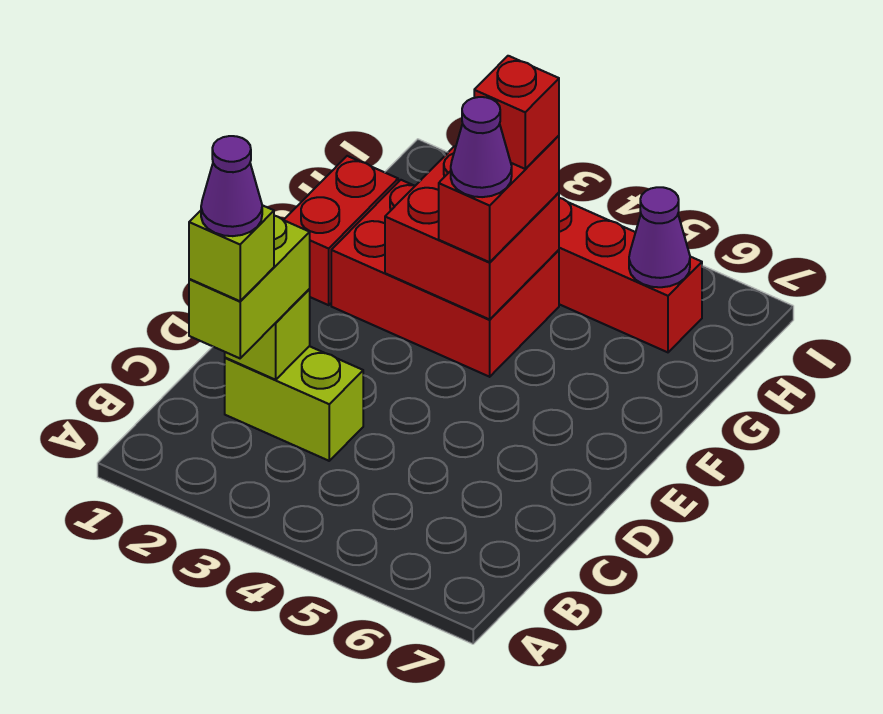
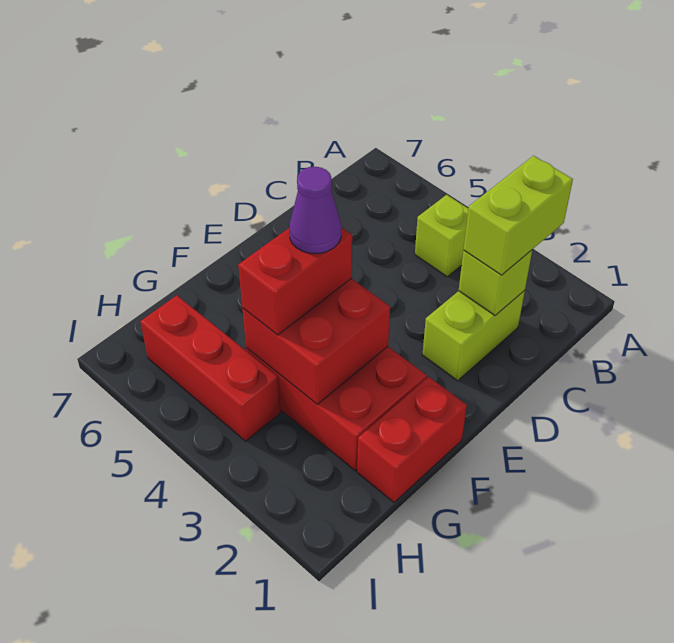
lime brick B2 level 4 -> lime brick B4 level 1
purple cone B2 level 5 -> none
lime brick C2:C3 level 1 -> lime brick C2:D2 level 1
red brick G4 level 4 -> none
purple cone H6 level 2 -> none

